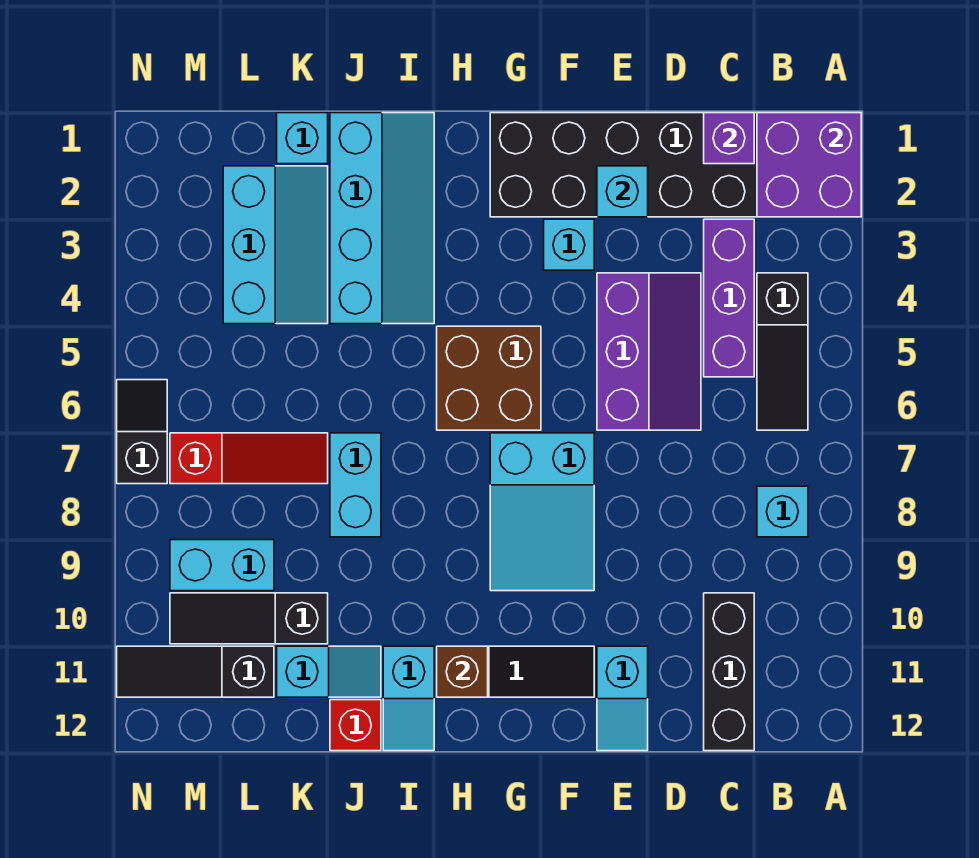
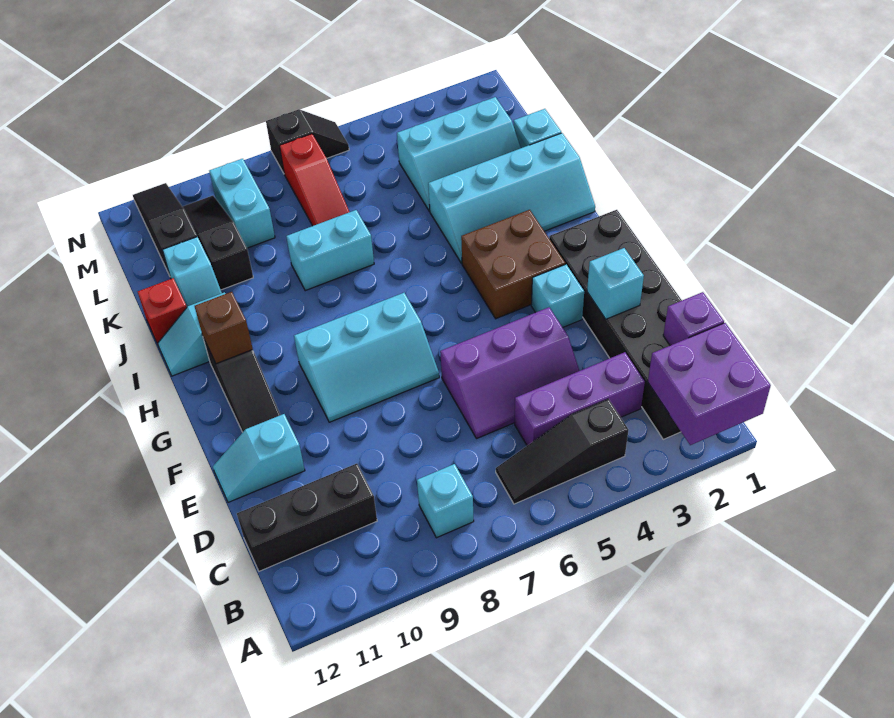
cyan slope F7:G9 level 1 top 7 -> cyan slope F7:G9 level 1 top G
brown brick G5:H6 level 1 -> brown brick G3:H4 level 1

